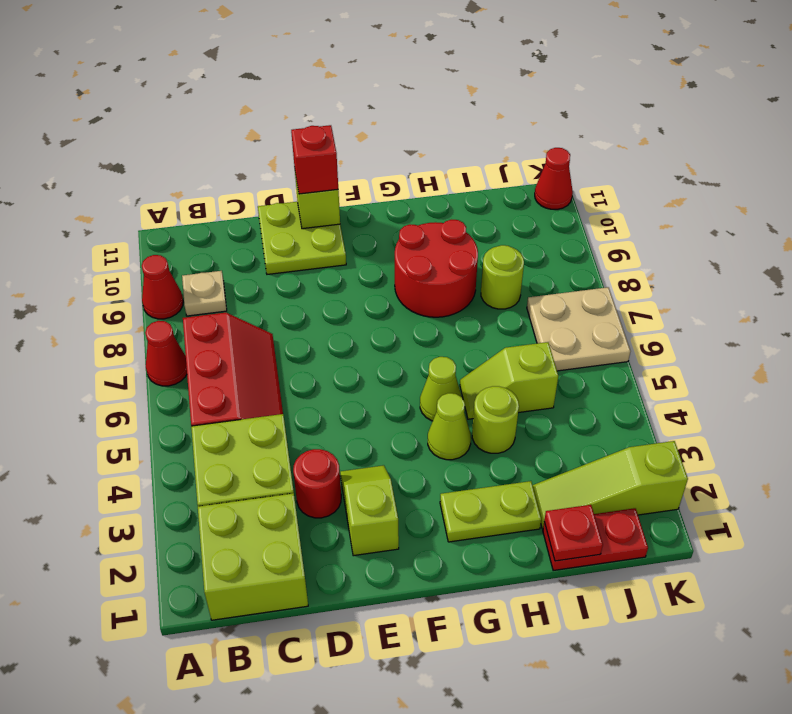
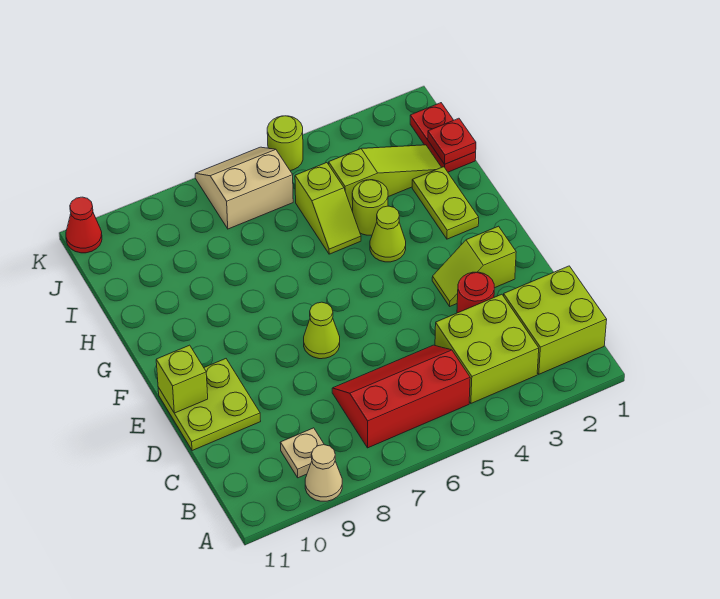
red cone A7 level 1 -> none
red cone A9 level 1 -> tan cone A9 level 1
red brick E11 level 3 -> none
lime cone G5 level 1 -> lime cone E7 level 1
red round brick G8:H9 level 1 -> none
lime slope I2:K2 level 1 top K -> lime slope I2:I4 level 1 top 4
lime round brick I8 level 1 -> lime round brick K5 level 1
tan plate J6:K7 level 1 -> tan slope J6:K7 level 1 top J

